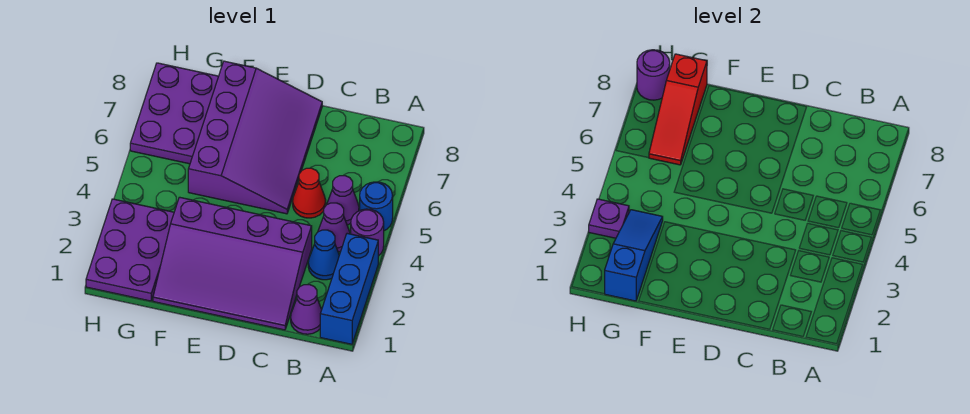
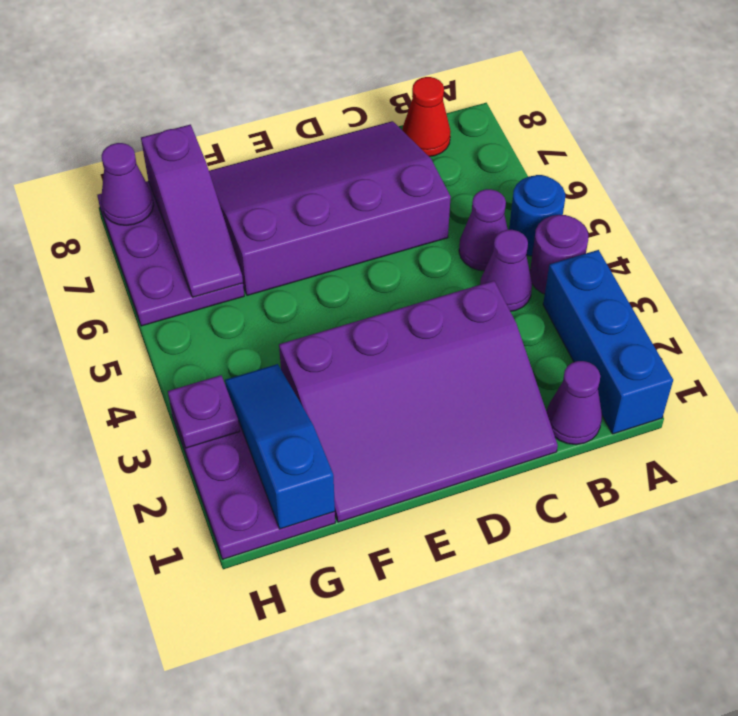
blue cone B3 level 1 -> none
red cone C5 level 1 -> red cone B8 level 1
purple slope D5:F8 level 1 top F -> purple slope C6:F8 level 1 top 6
red slope G6:G8 level 2 top 8 -> purple slope G6:G8 level 2 top 8
purple round brick H8 level 2 -> purple cone H8 level 2

